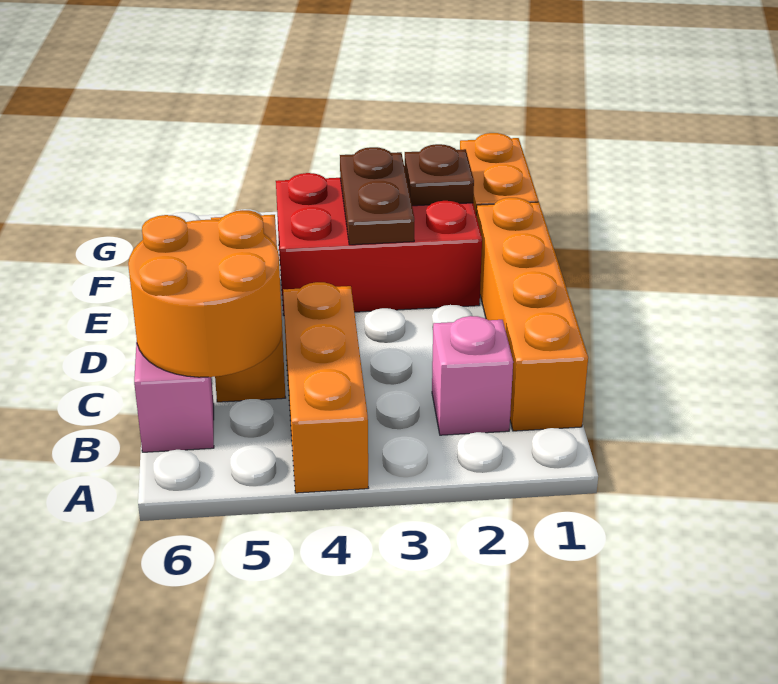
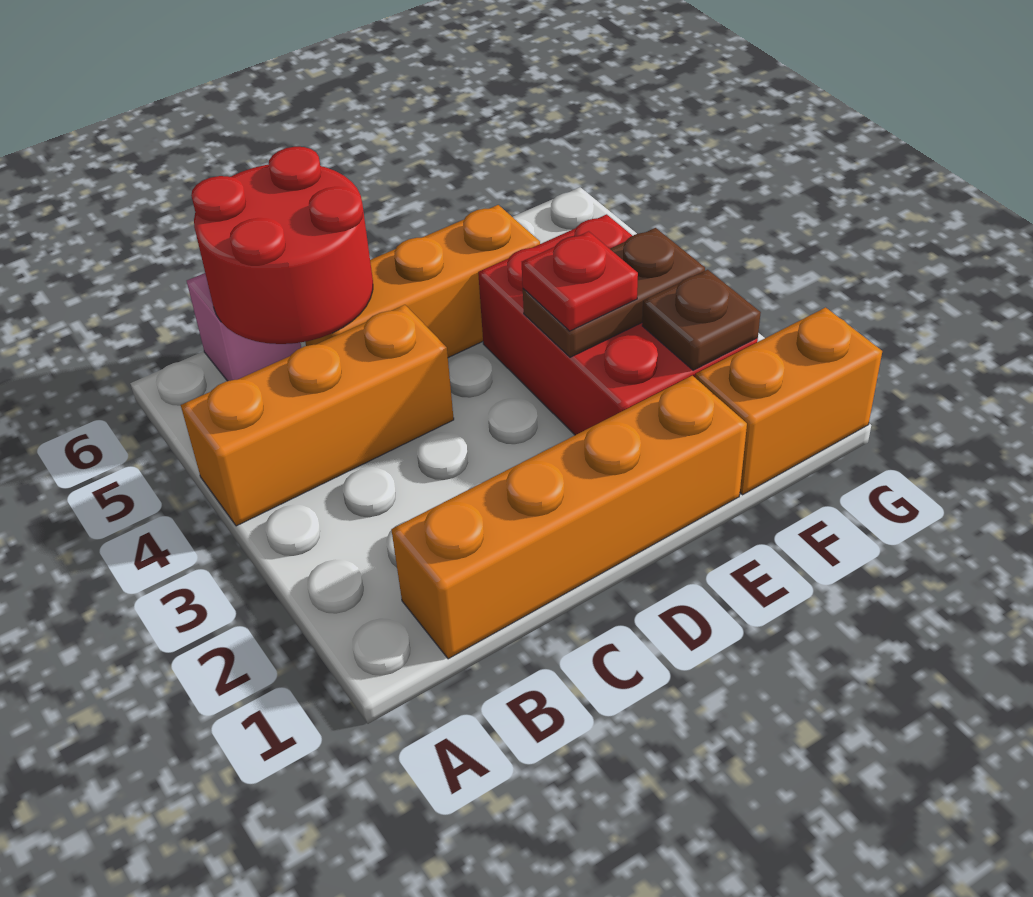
pink brick B2 level 1 -> none
orange round brick B5:C6 level 2 -> red round brick B5:C6 level 2
none -> red plate E3 level 3

